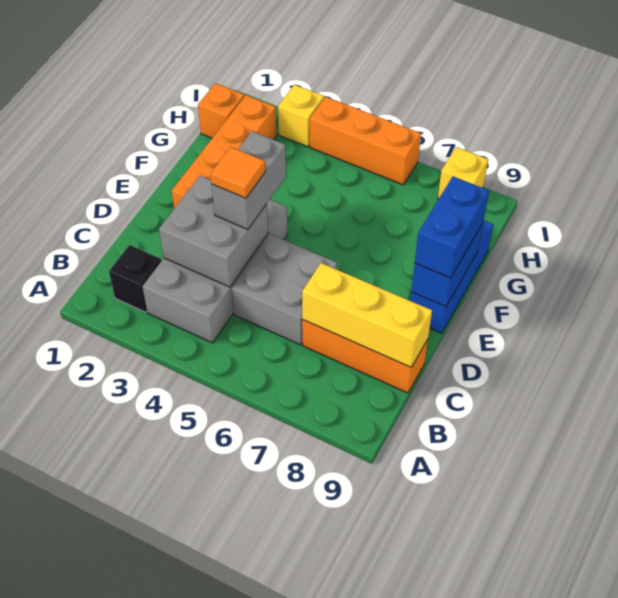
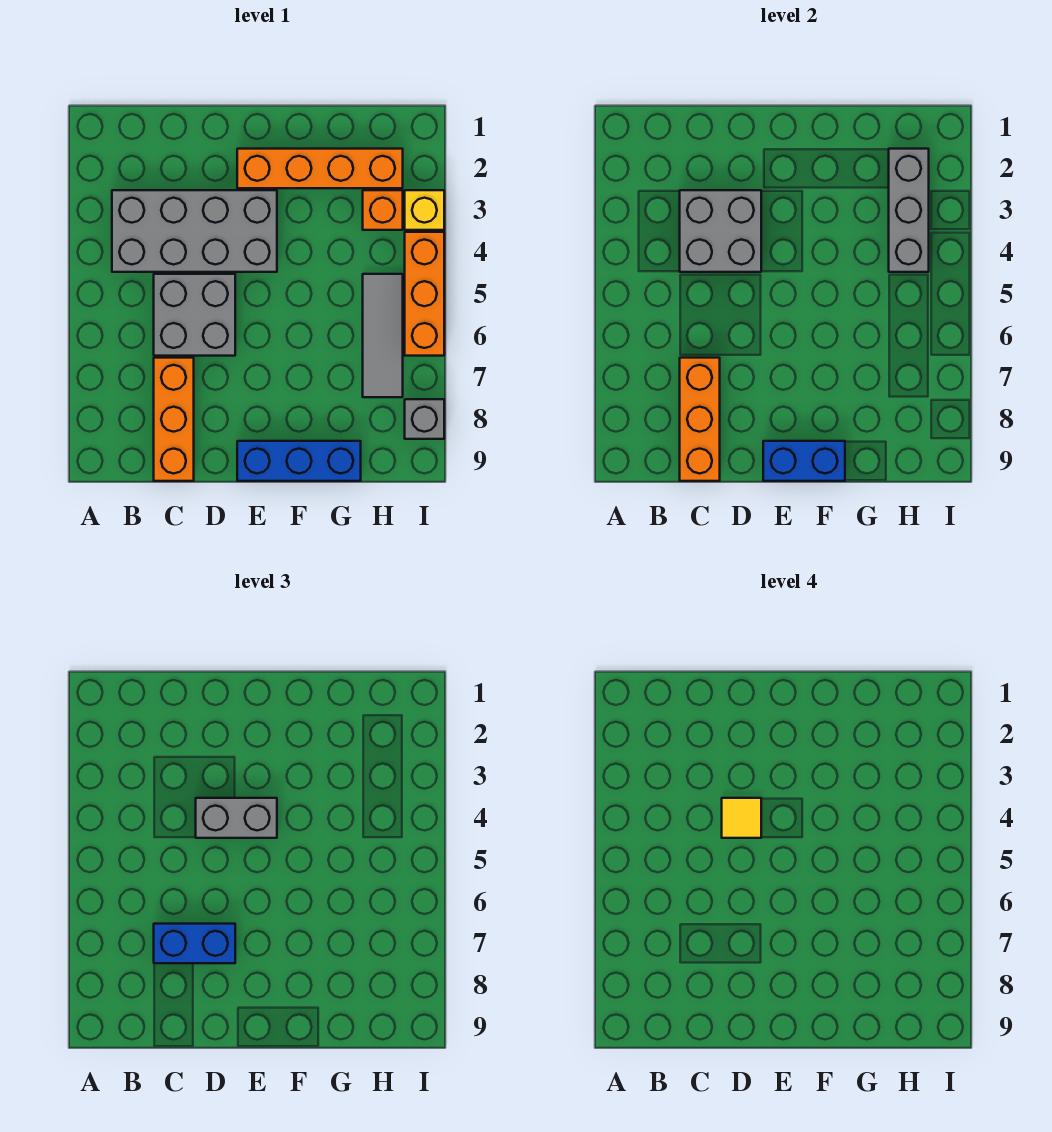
black brick B2 level 1 -> none
yellow brick C7:C9 level 2 -> orange brick C7:C9 level 2
orange tile D4 level 4 -> yellow tile D4 level 4
blue brick E9:F9 level 3 -> blue brick C7:D7 level 3
orange brick H1 level 1 -> orange brick H3 level 1
none -> grey brick H2:H4 level 2
none -> grey tile H5:H7 level 1
yellow brick I8 level 1 -> grey brick I8 level 1

